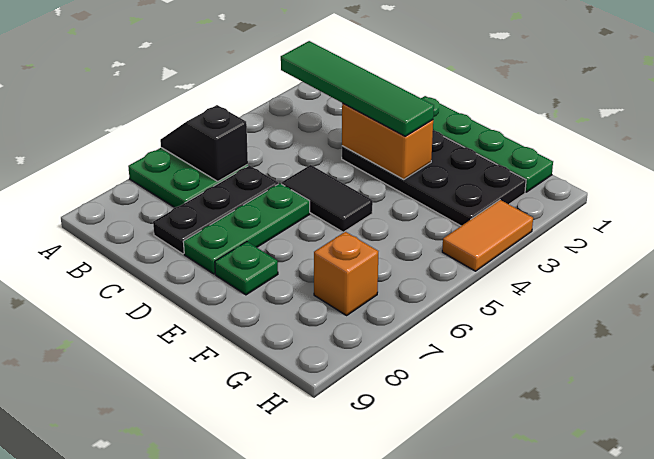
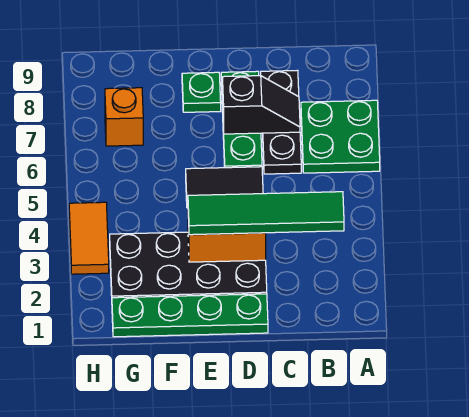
black slope A6:B6 level 2 top B -> black slope C7:D7 level 2 top D

